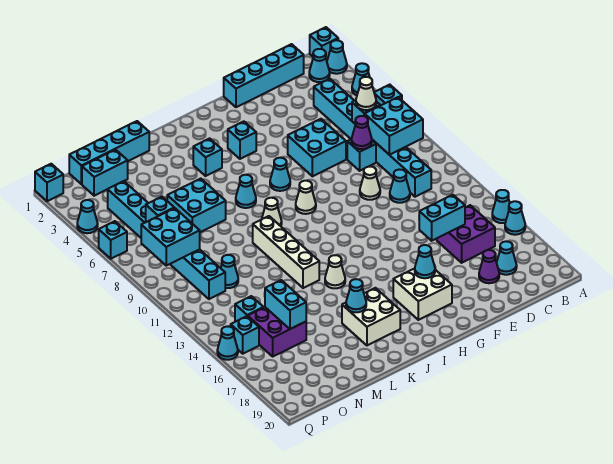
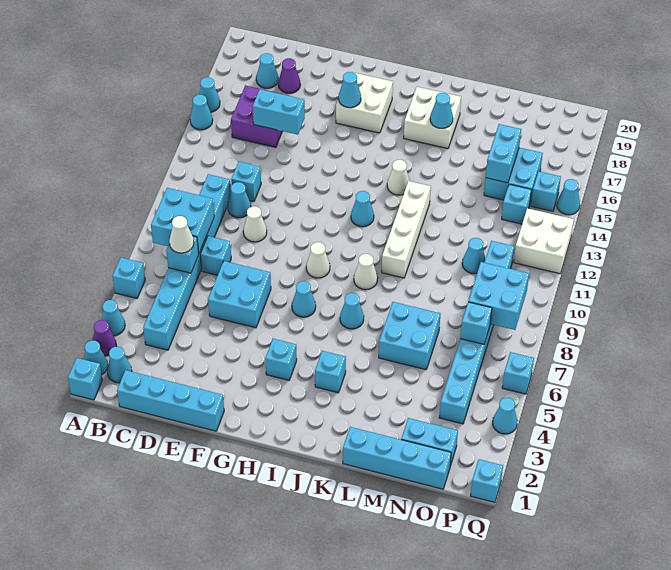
purple cone D8 level 2 -> purple cone A3 level 1
none -> cyan brick D12 level 1
none -> cyan cone I12 level 1
purple brick N15:O16 level 1 -> cyan brick N15:O16 level 1
none -> white brick P12:Q13 level 1

